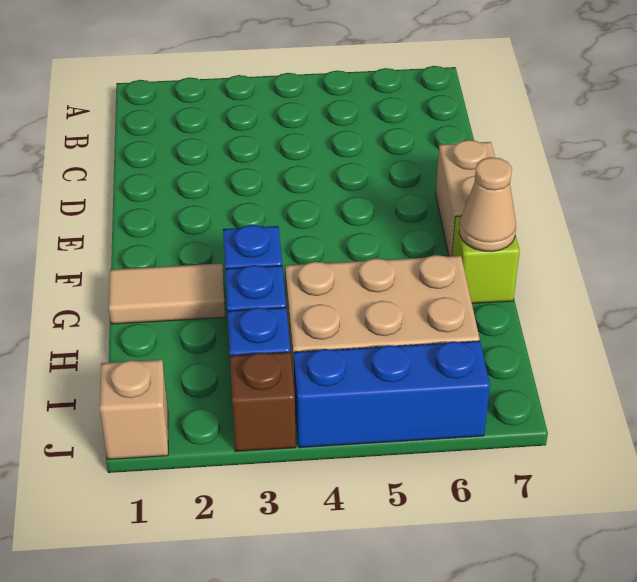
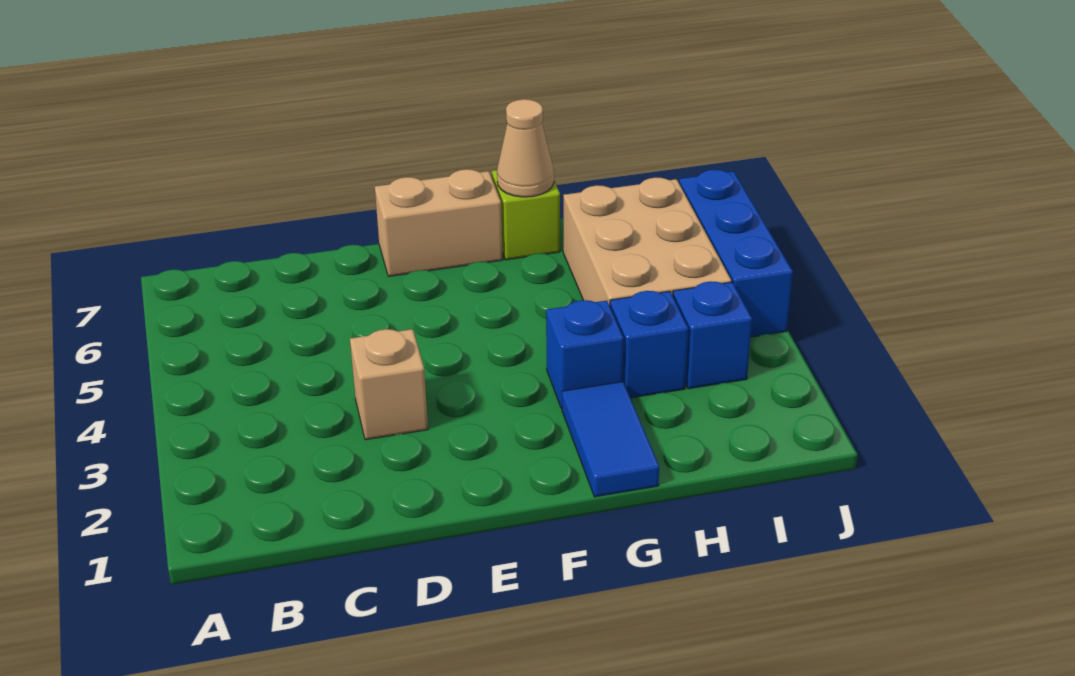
tan tile G1:G2 level 1 -> blue tile G1:G2 level 1
tan brick J1 level 1 -> tan brick D3 level 1
brown brick J3 level 1 -> none

